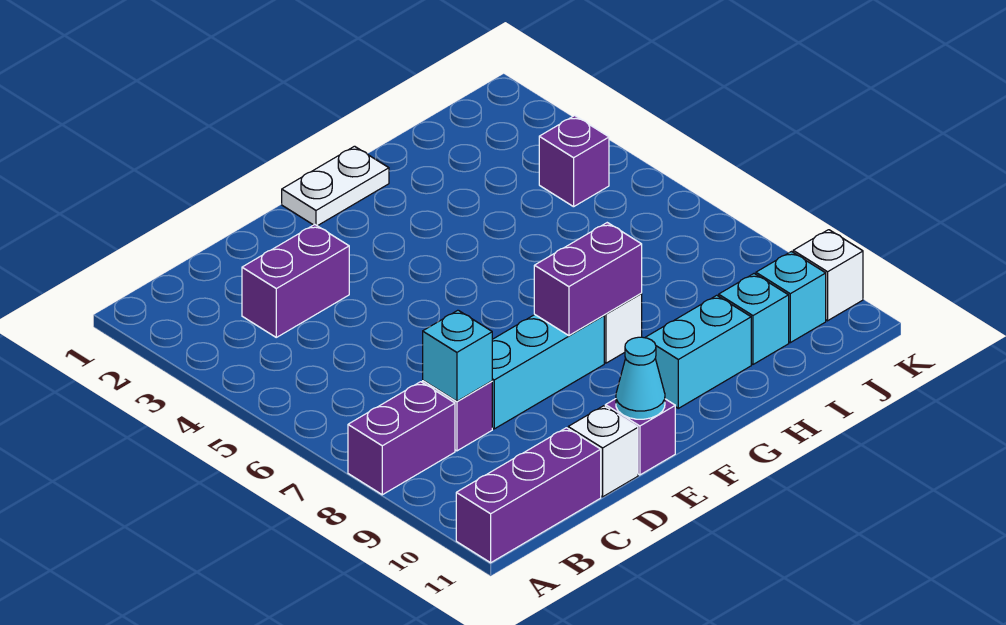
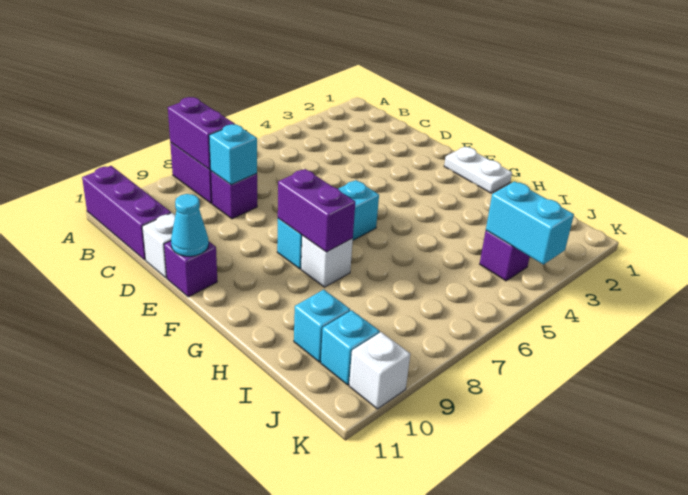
purple brick C3:D3 level 1 -> purple brick A8:B8 level 2
cyan brick D8:F8 level 1 -> cyan brick F6:F8 level 1
cyan brick G10:H10 level 1 -> cyan brick J4:K4 level 2

